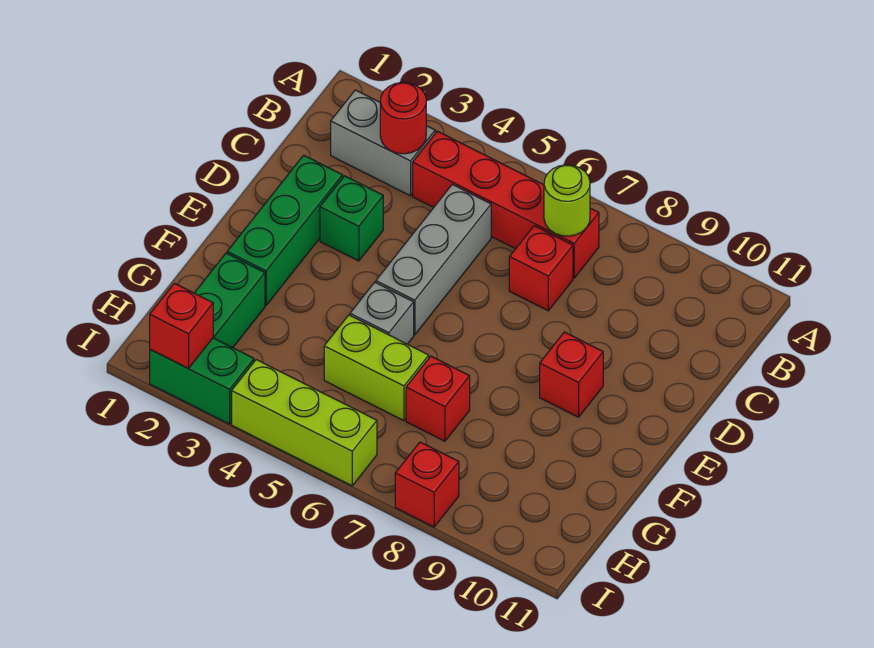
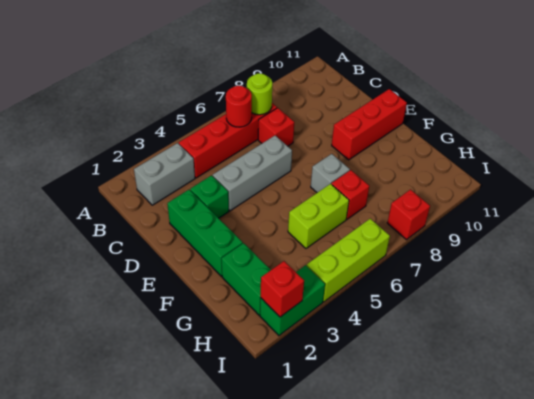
red round brick B3 level 2 -> red round brick B6 level 2
grey brick C5:E5 level 1 -> grey brick D4:D6 level 1
red brick E9 level 1 -> red brick E9:E11 level 1
grey brick F5 level 1 -> grey brick F7 level 1

